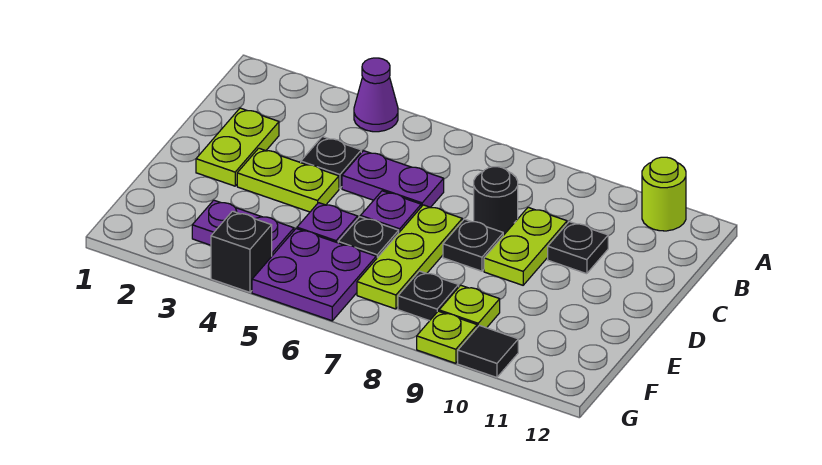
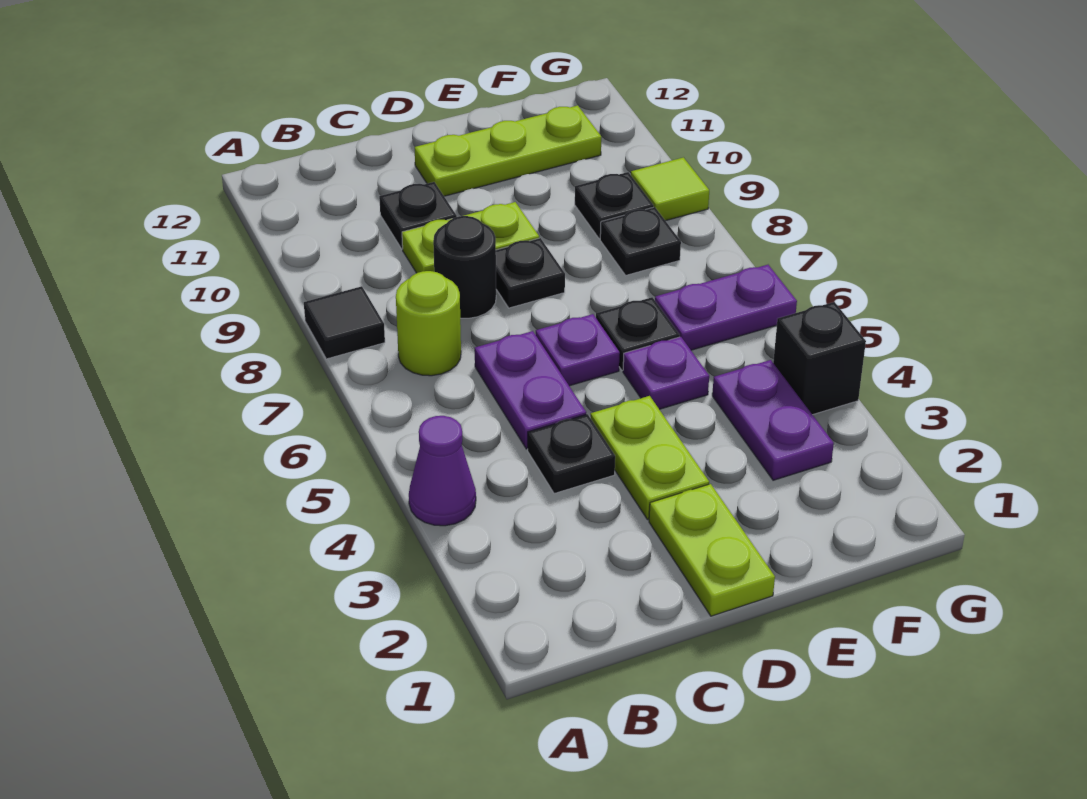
lime round brick A11 level 1 -> lime round brick B7 level 1
lime plate C2:D2 level 1 -> lime plate D1:D2 level 1
lime plate D7:F7 level 1 -> lime plate D11:F11 level 1
purple plate F5:G6 level 1 -> purple plate F6:G6 level 1
lime plate F9 level 1 -> black plate F9 level 1
lime plate G9 level 1 -> lime tile G9 level 1
black tile G10 level 1 -> black tile A8 level 1

